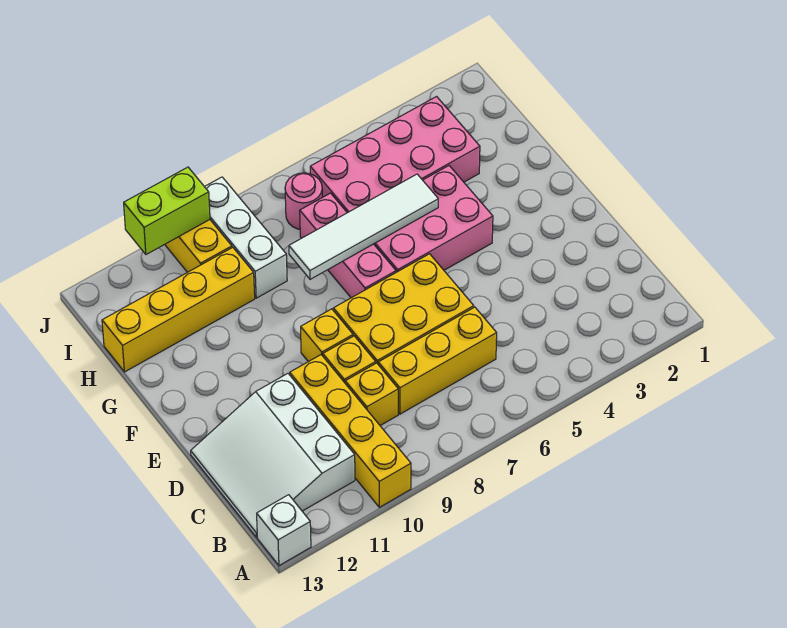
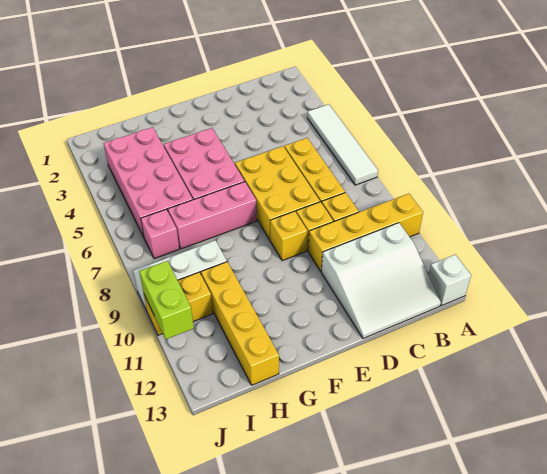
white tile G5:G8 level 2 -> white tile A4:A7 level 1
pink round brick I7 level 1 -> pink brick I7 level 1

